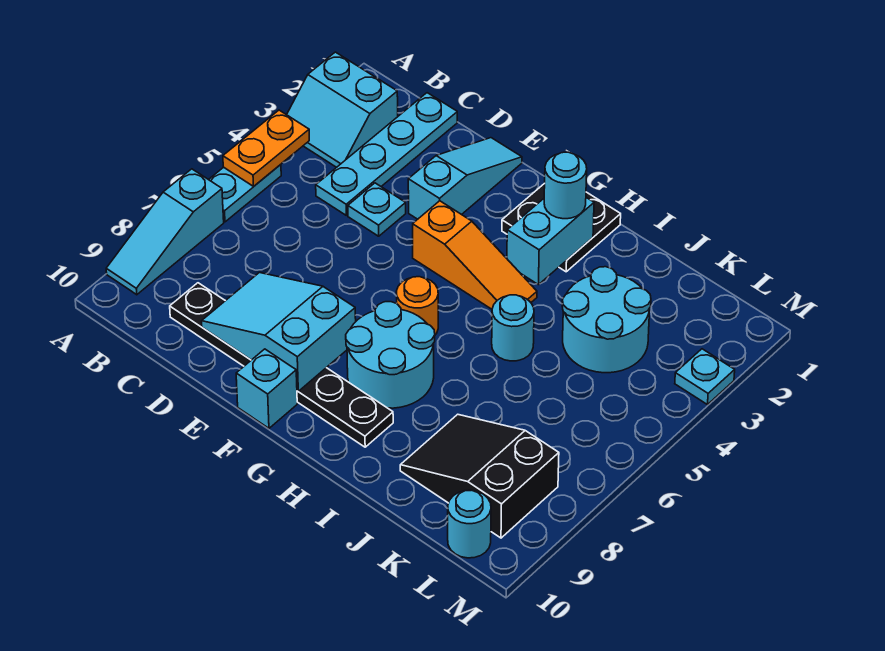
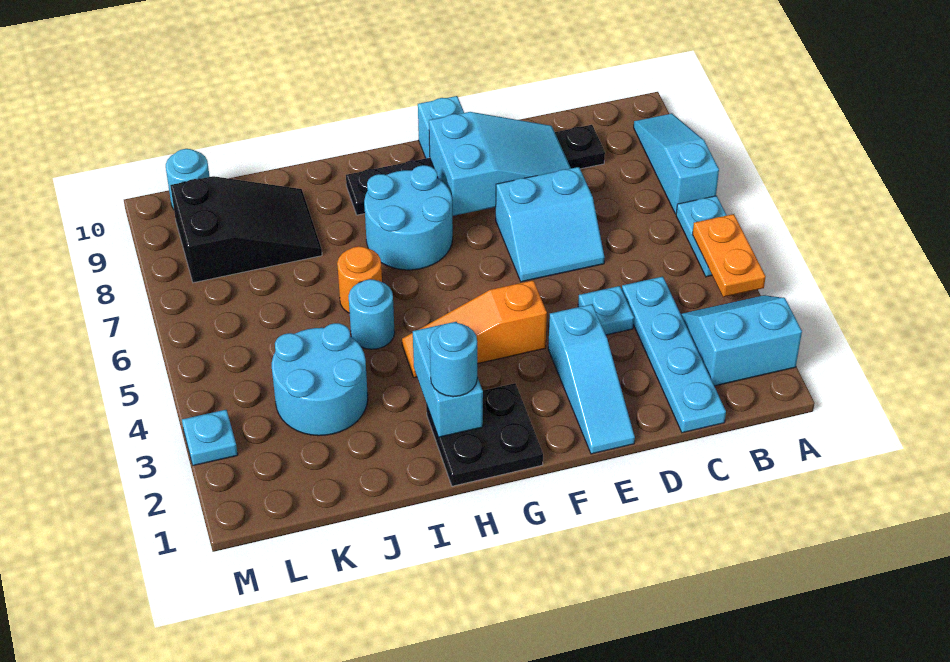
none -> cyan slope D6:E7 level 1 top 7
orange round brick G6 level 1 -> orange round brick I6 level 1

